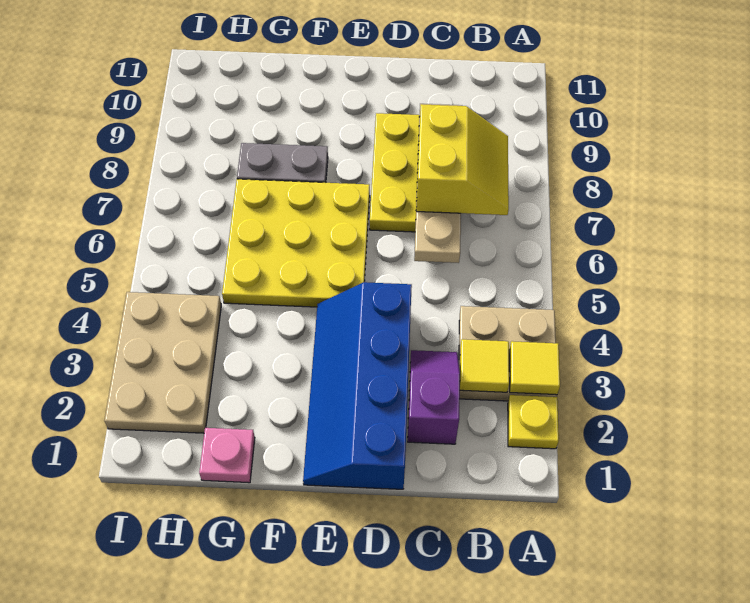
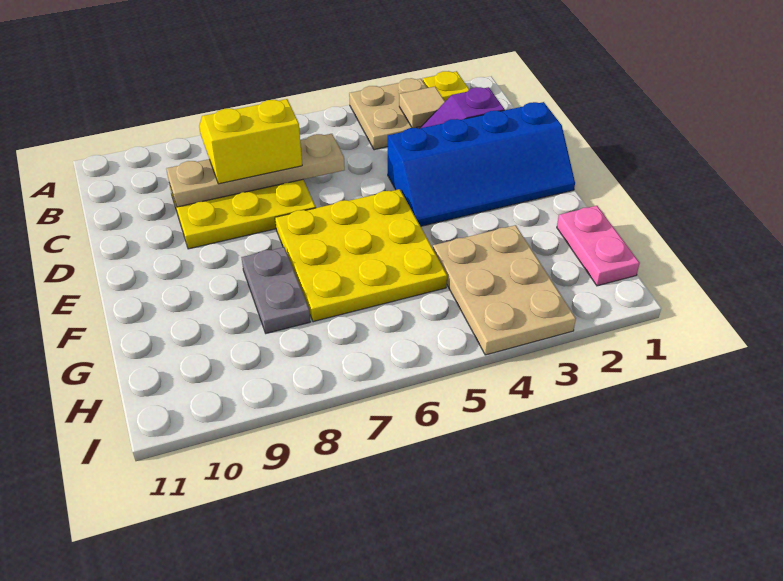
yellow tile A3 level 2 -> none
yellow tile B3 level 2 -> tan tile B3 level 2
pink plate G1 level 1 -> pink plate G1:H1 level 1
tan plate H2:I4 level 1 -> tan plate G3:I4 level 1

